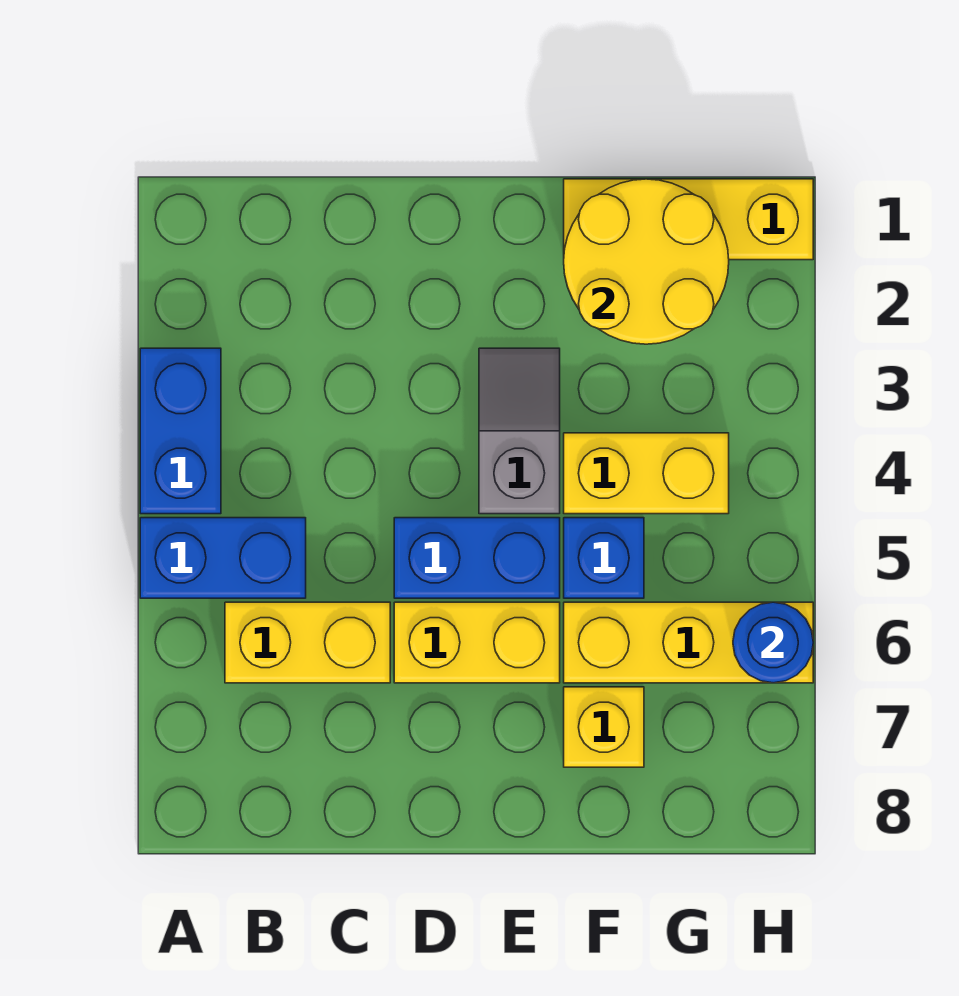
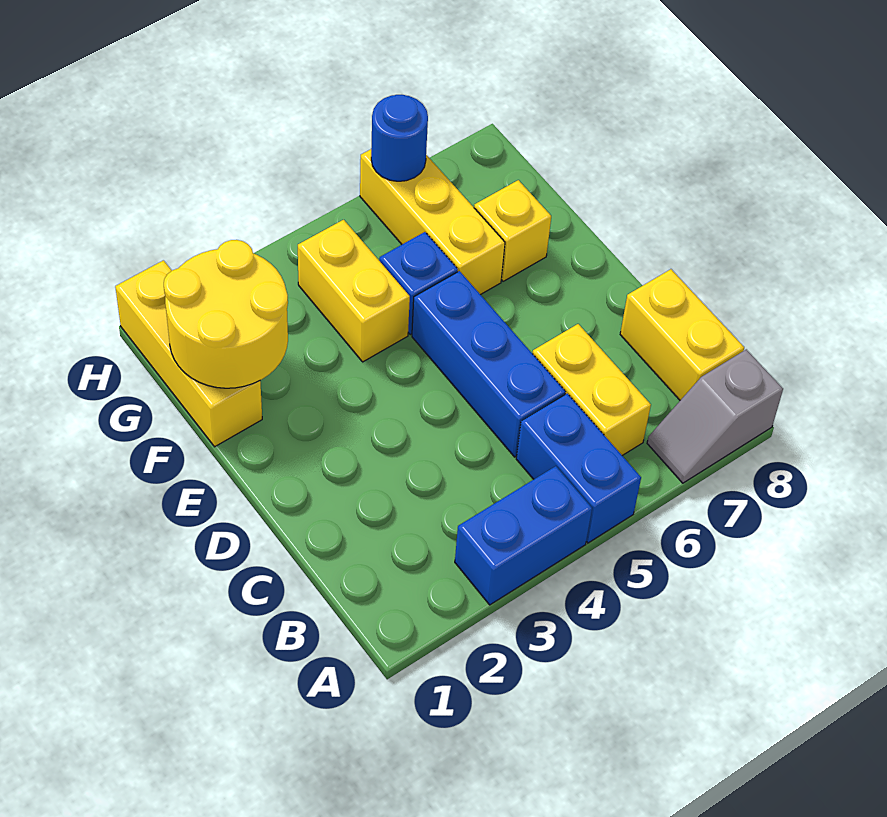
blue brick D5:E5 level 1 -> blue brick C5:E5 level 1
yellow brick D6:E6 level 1 -> yellow brick B8:C8 level 1
grey slope E3:E4 level 1 top 4 -> grey slope A7:A8 level 1 top 8

